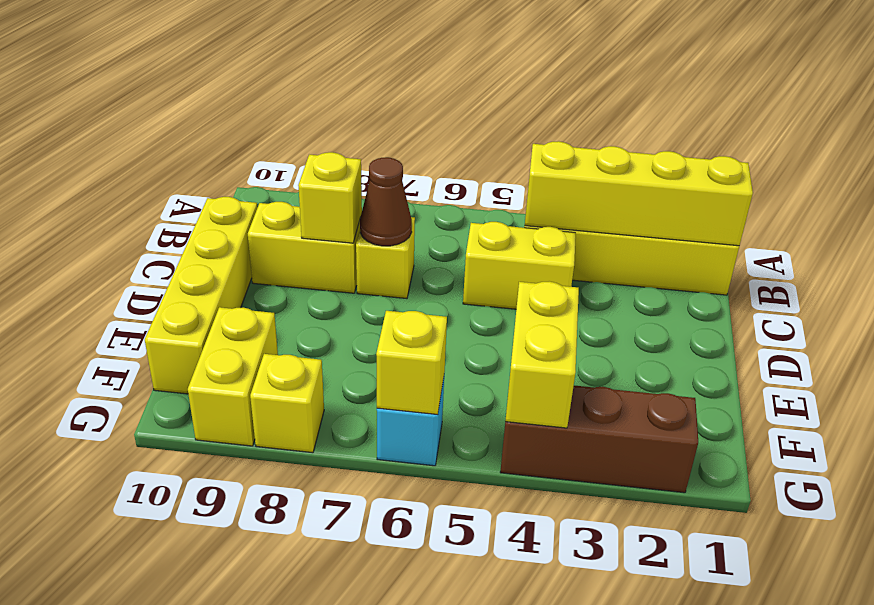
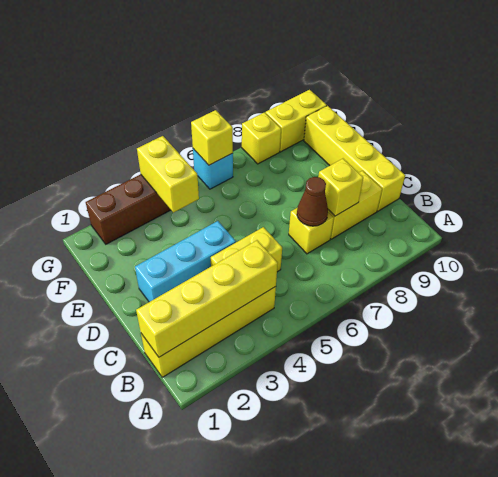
none -> cyan brick D2:D4 level 1
yellow brick F9:G9 level 1 -> yellow brick G9:G10 level 1

